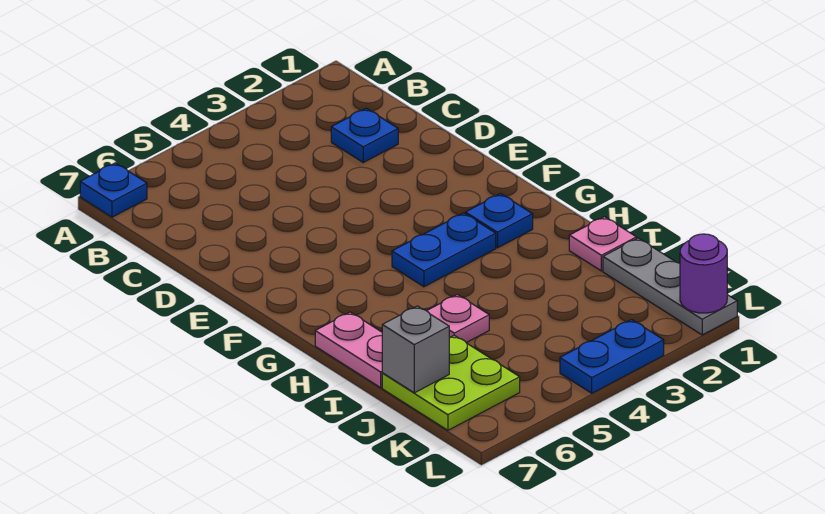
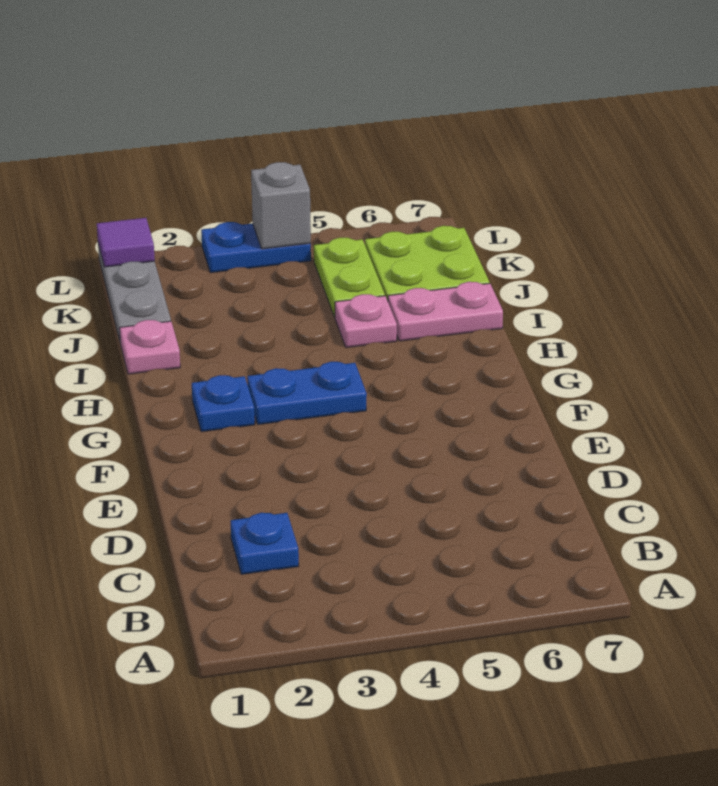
blue plate A7 level 1 -> none
pink plate H7:I7 level 1 -> pink plate I6:I7 level 1
none -> lime plate J5:K5 level 1
grey brick J7 level 2 -> grey brick L4 level 2
purple round brick L1 level 2 -> purple tile L1 level 2

